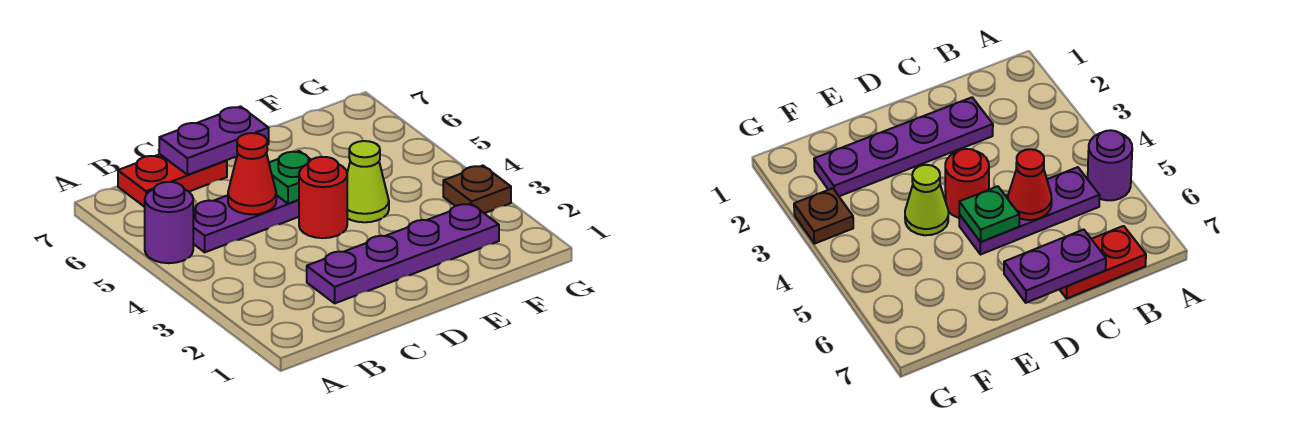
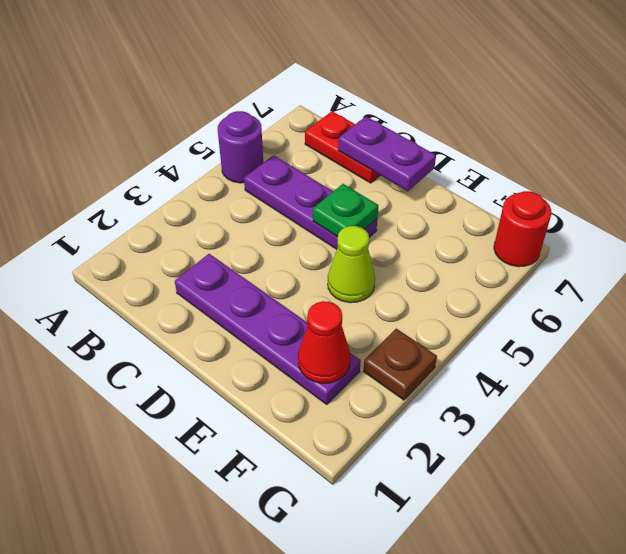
red cone C5 level 2 -> red cone F2 level 2
red round brick D4 level 1 -> red round brick G7 level 1

